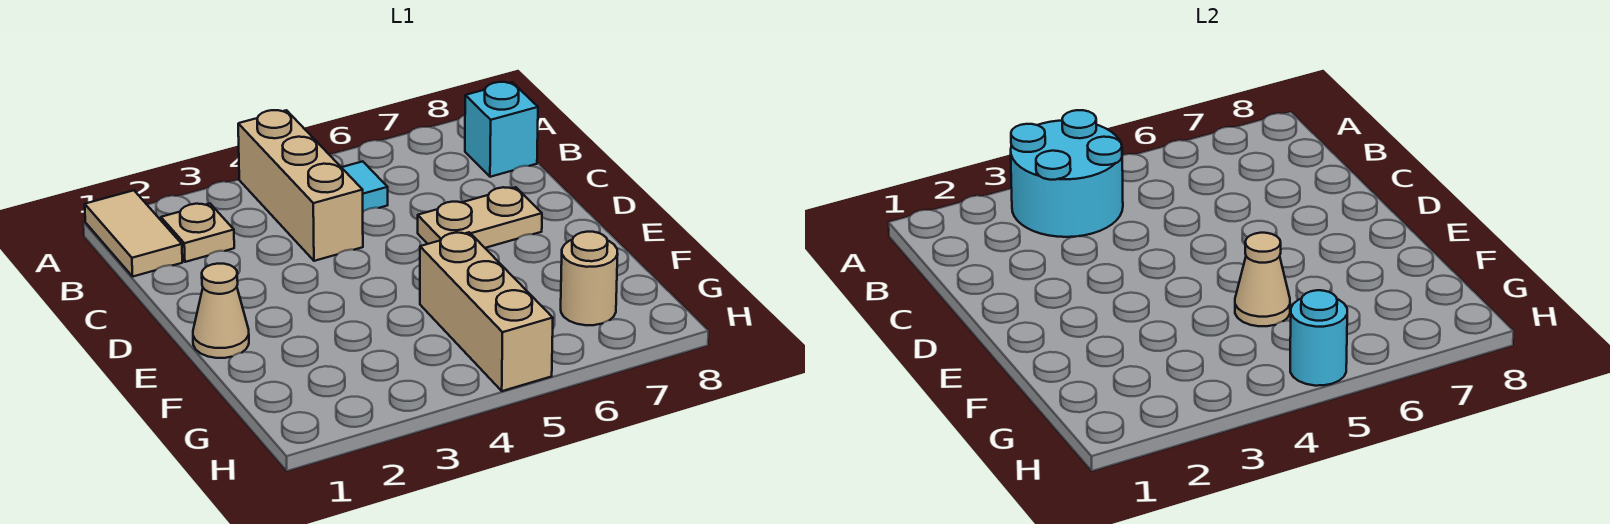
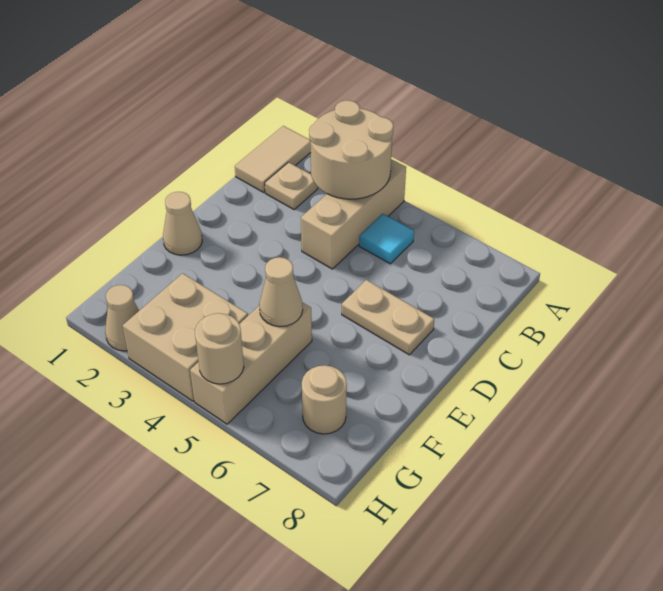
cyan round brick A3:B4 level 2 -> tan round brick A3:B4 level 2
cyan brick B8 level 1 -> none
none -> tan brick G3:H4 level 1
none -> tan cone H2 level 1
cyan round brick H5 level 2 -> tan round brick H5 level 2

